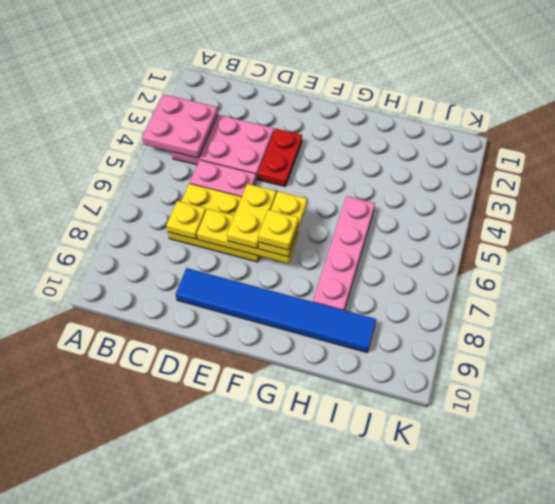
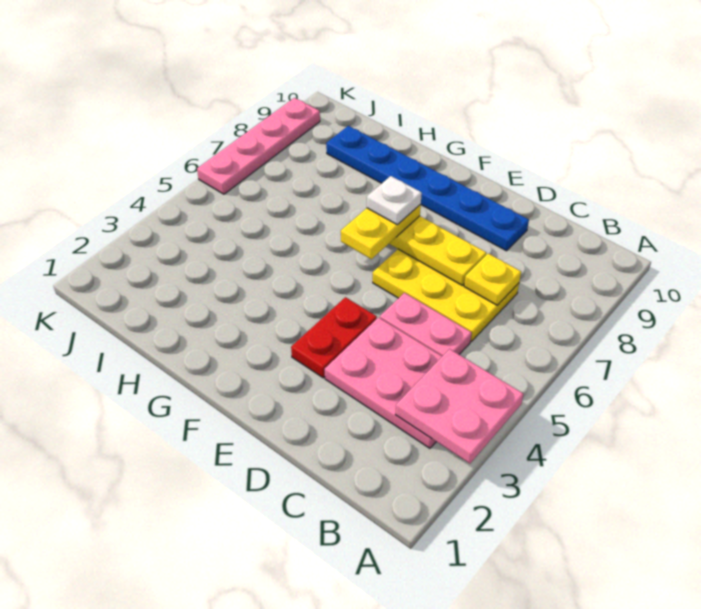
blue tile D9:I9 level 1 -> blue plate D9:I9 level 1
yellow plate E6:E7 level 3 -> none
yellow plate F7 level 4 -> white plate F7 level 4
pink plate H5:H8 level 1 -> pink plate K6:K9 level 1

